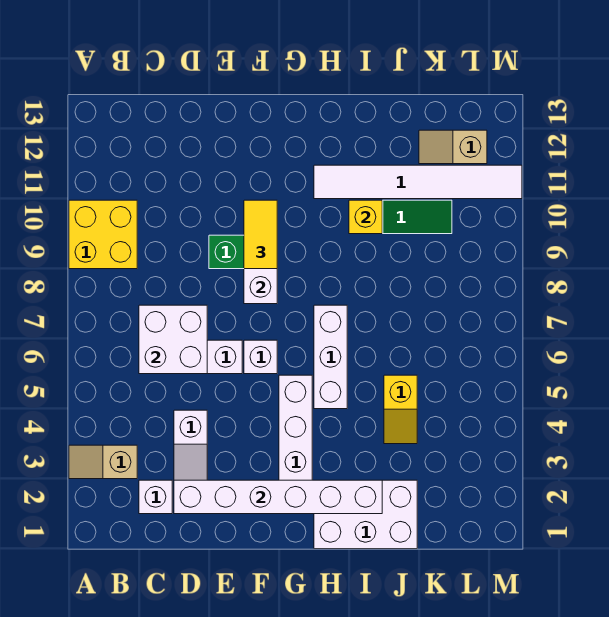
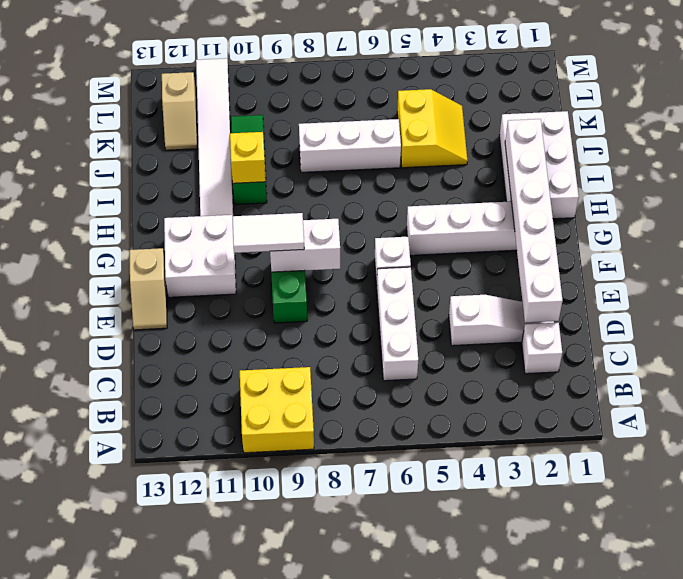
tan slope A3:B3 level 1 top B -> tan slope E13:F13 level 1 top F
white brick C6:D7 level 2 -> white brick F11:G12 level 1
yellow tile F9:F10 level 3 -> white tile F9:F10 level 3
white brick H5:H7 level 1 -> white brick J6:J8 level 1
yellow slope J4:J5 level 1 top 5 -> yellow slope J4:K5 level 1 top 5

